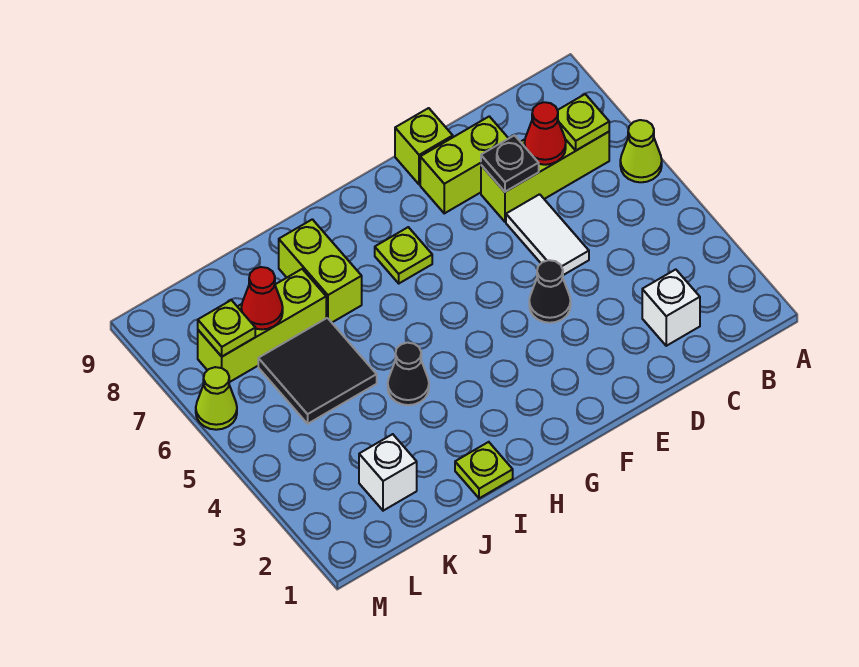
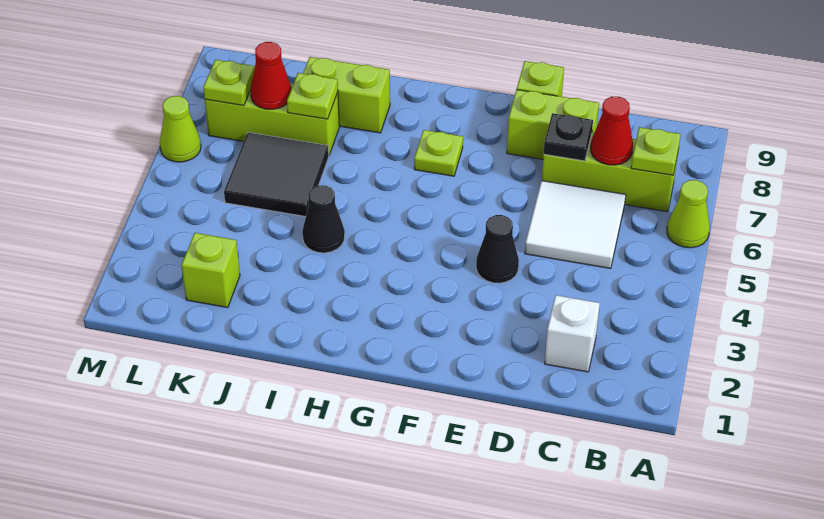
white tile D5:D6 level 1 -> white tile C5:D6 level 1
lime plate I1 level 1 -> lime plate J7 level 2
lime brick I7:I8 level 1 -> lime brick I8:J8 level 1
white brick K2 level 1 -> lime brick K2 level 1

